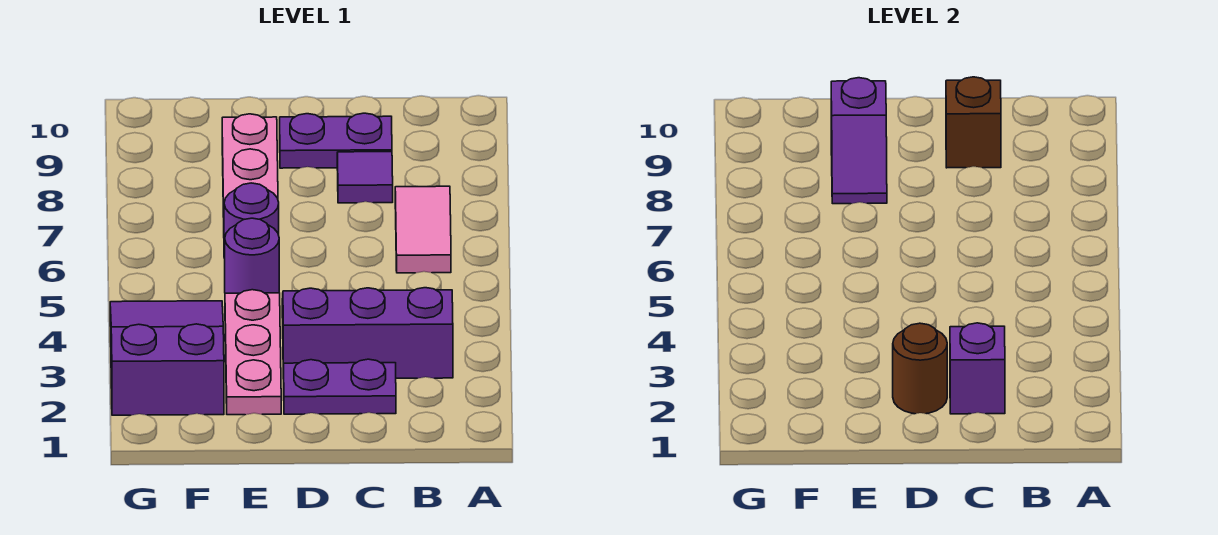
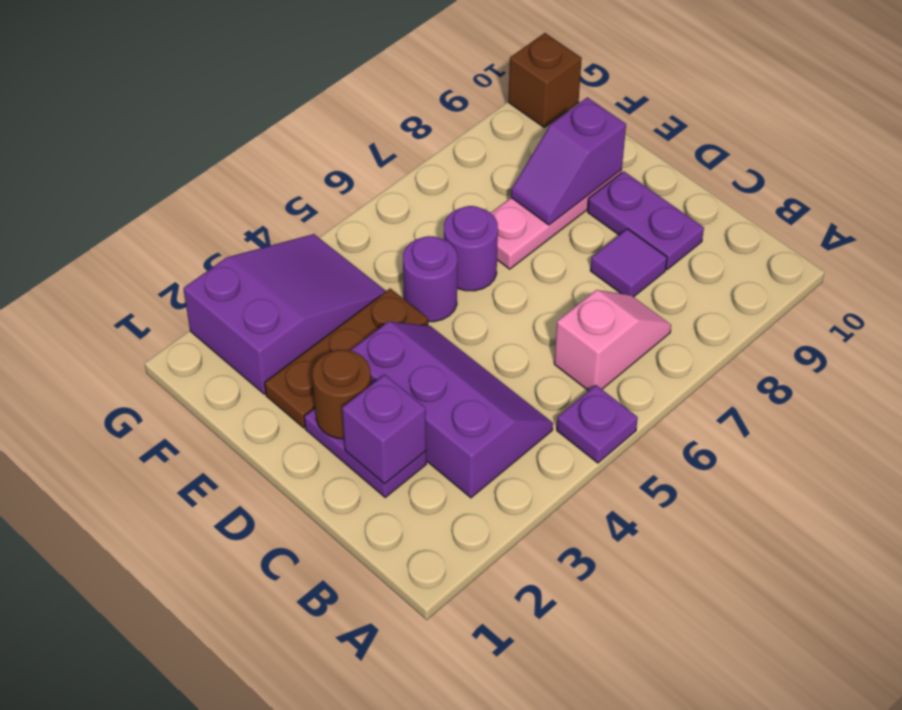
none -> purple plate A5 level 1
pink tile B6:B7 level 1 -> pink slope B6:B7 level 1 top 6
brown brick C9 level 2 -> brown brick G10 level 1
pink plate E2:E4 level 1 -> brown plate E2:E4 level 1

